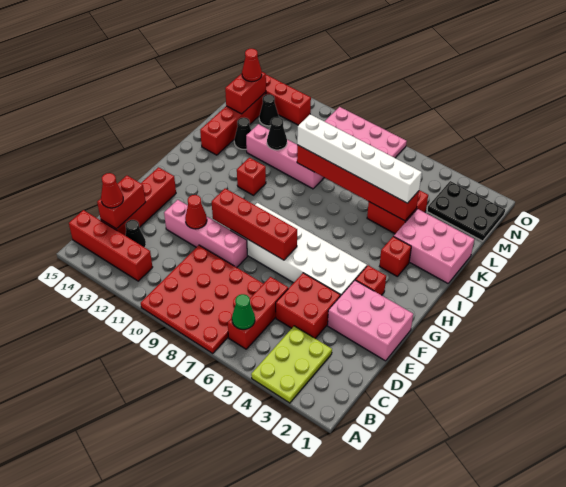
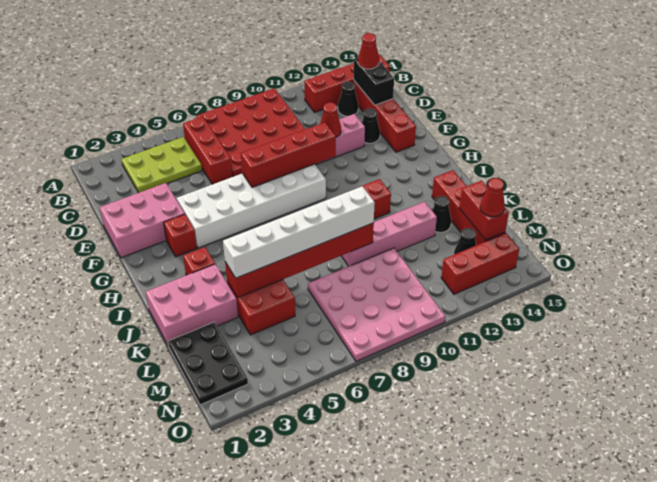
lime plate A3:C4 level 1 -> lime plate B3:C5 level 1
green cone B6 level 2 -> none
red brick C14:D14 level 2 -> black brick C14:D14 level 2
red brick D4:E5 level 1 -> none
black cone K11 level 2 -> black cone E13 level 1
black plate M1:N3 level 1 -> black plate L1:N2 level 1

